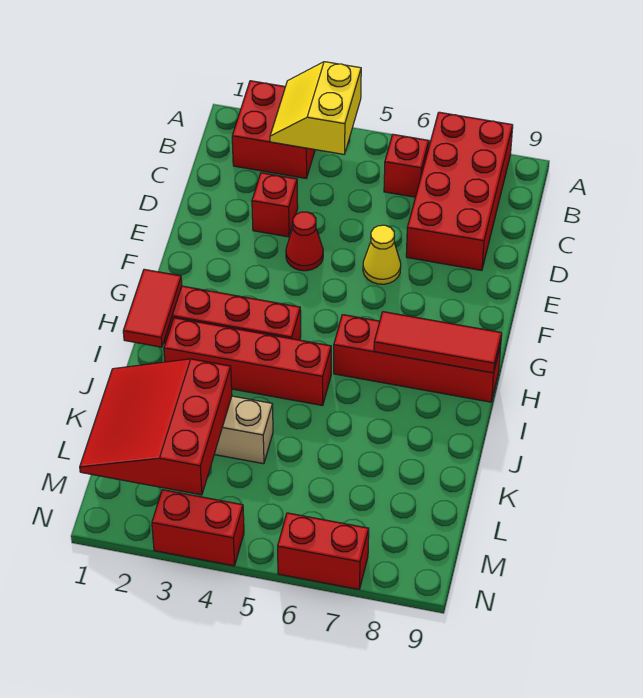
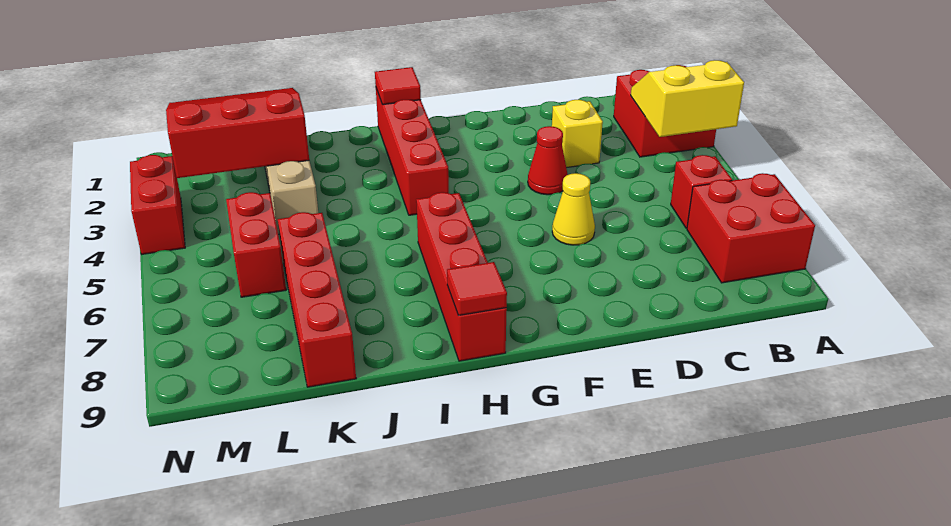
red brick A7:D8 level 1 -> red brick A7:B8 level 1
red brick D3 level 1 -> yellow brick D3 level 1
red tile H1:I1 level 2 -> red tile H1 level 2
red tile H7:H9 level 2 -> red tile H9 level 2
red brick I2:I5 level 1 -> red brick K6:K9 level 1
red brick N6:N7 level 1 -> red brick L5:L6 level 1

